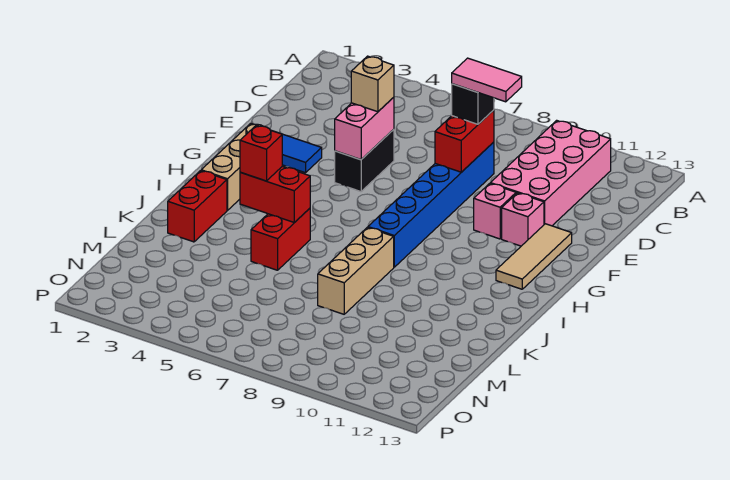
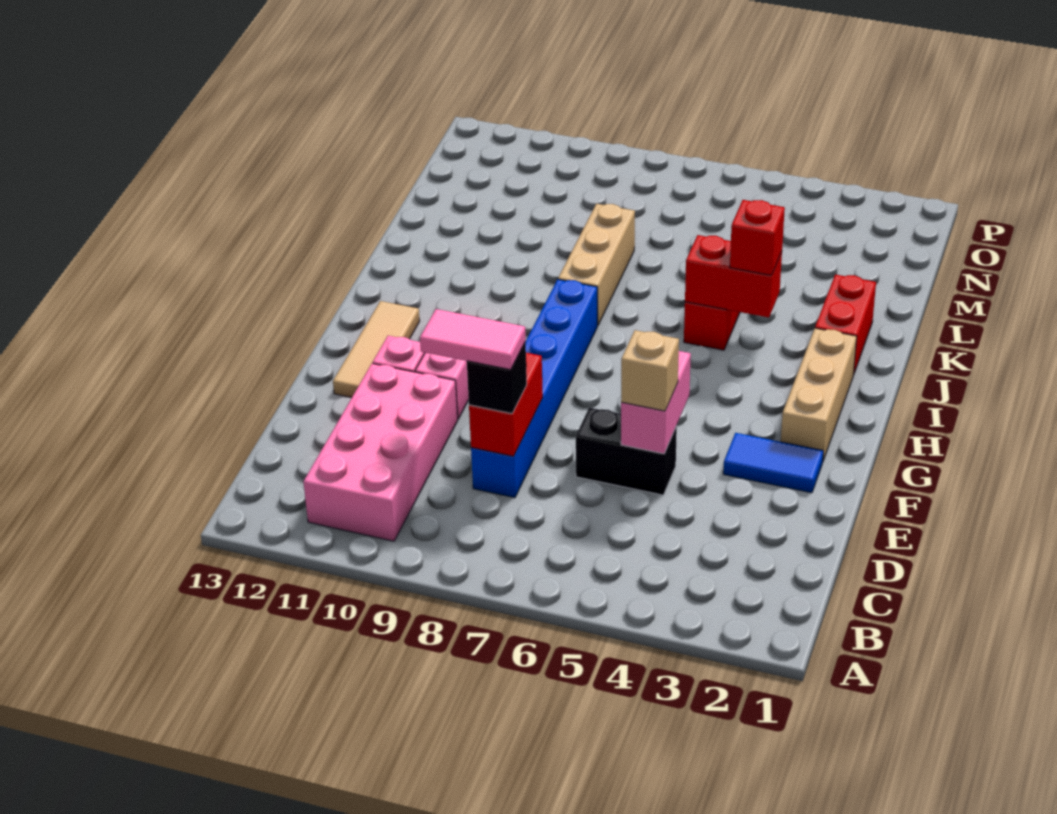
black brick E5:F5 level 1 -> black brick E5:E6 level 1

